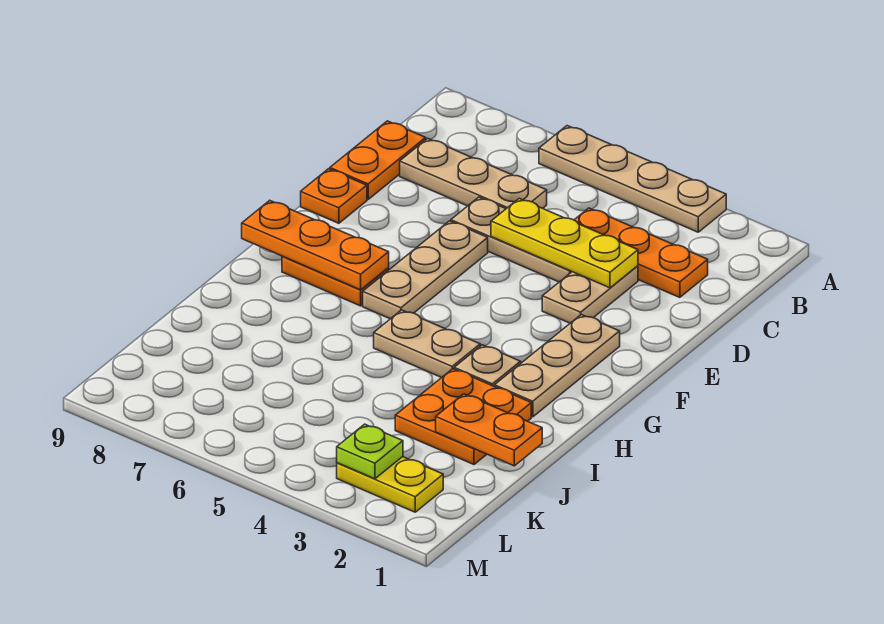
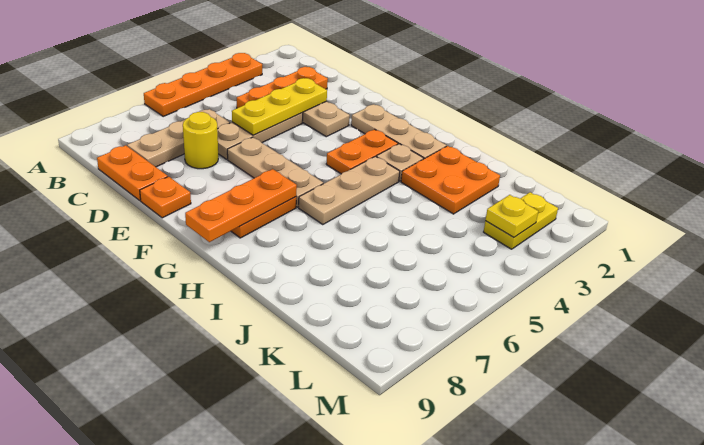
tan plate A3:A6 level 1 -> orange plate A3:A6 level 1
none -> yellow round brick D7 level 1
tan plate H4:H5 level 1 -> tan plate H4:H6 level 1
orange plate J1:J2 level 2 -> orange plate G3:G4 level 1
lime plate L3 level 2 -> yellow plate L3 level 2

